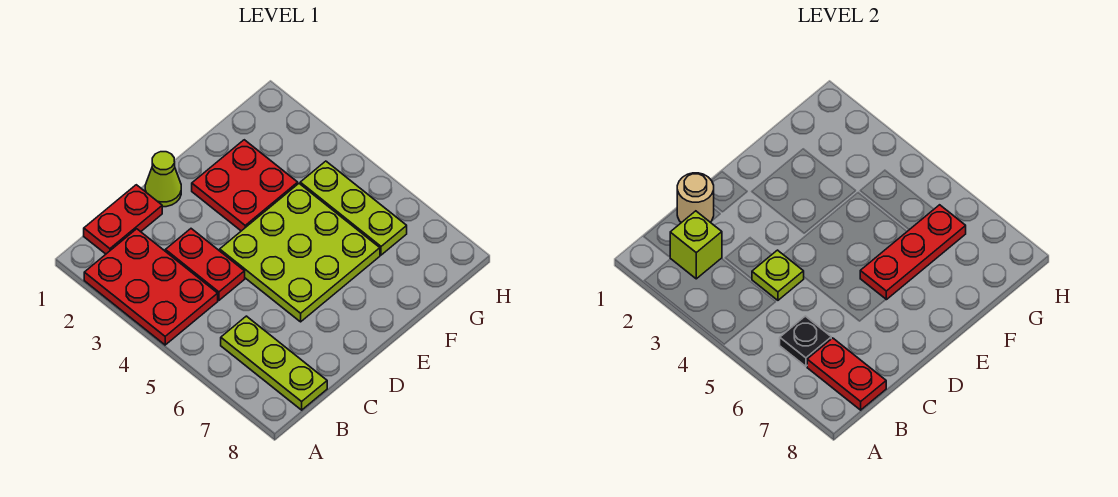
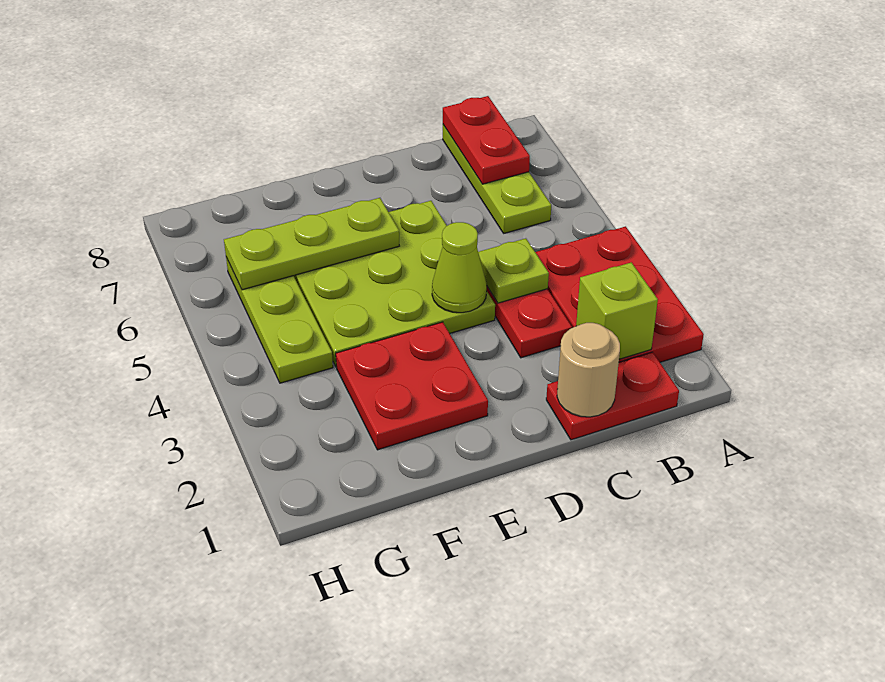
black plate B6 level 2 -> none
lime cone D1 level 1 -> lime cone D4 level 2
red plate E6:G6 level 2 -> lime plate E6:G6 level 2

